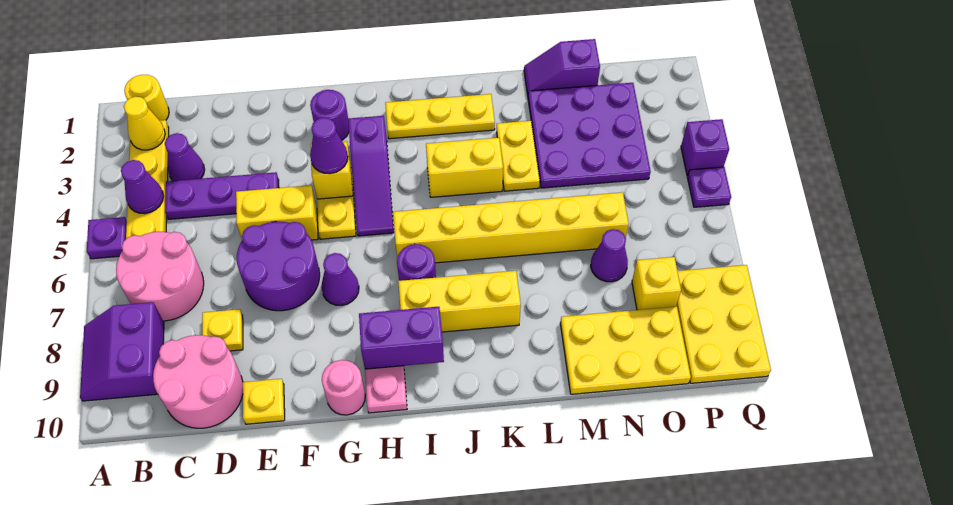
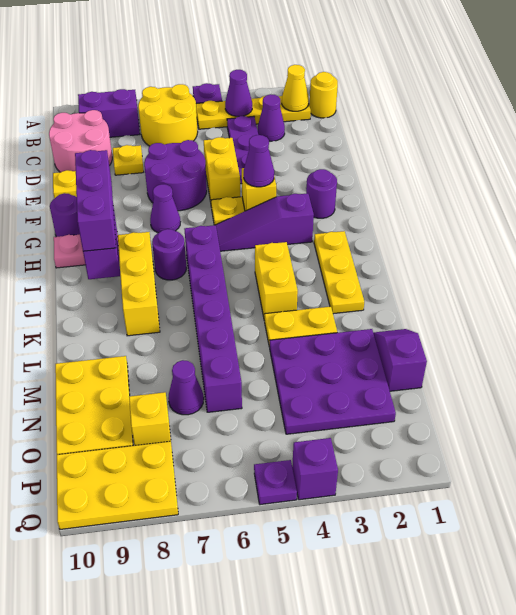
pink round brick B6:C7 level 1 -> yellow round brick B6:C7 level 1
none -> purple brick G9:I9 level 3
pink round brick G10 level 1 -> purple round brick G10 level 1
yellow brick I6:N6 level 1 -> purple brick I6:N6 level 1

